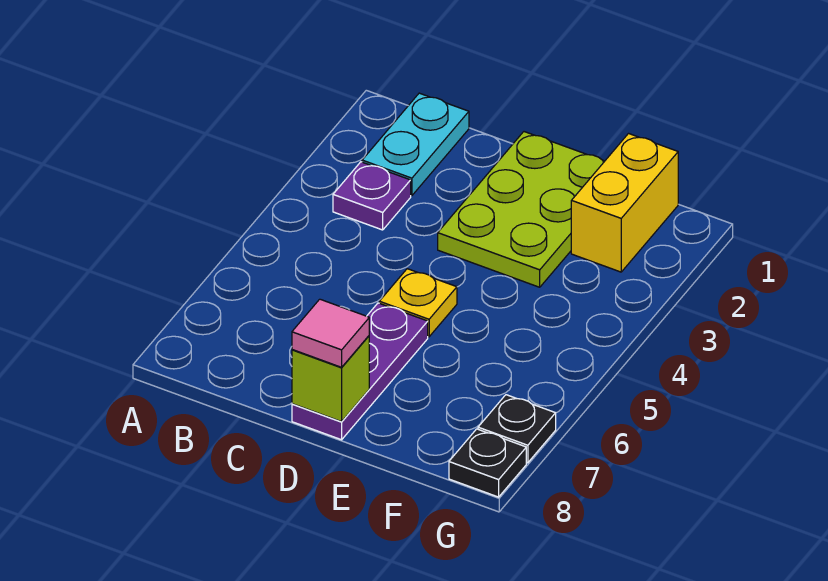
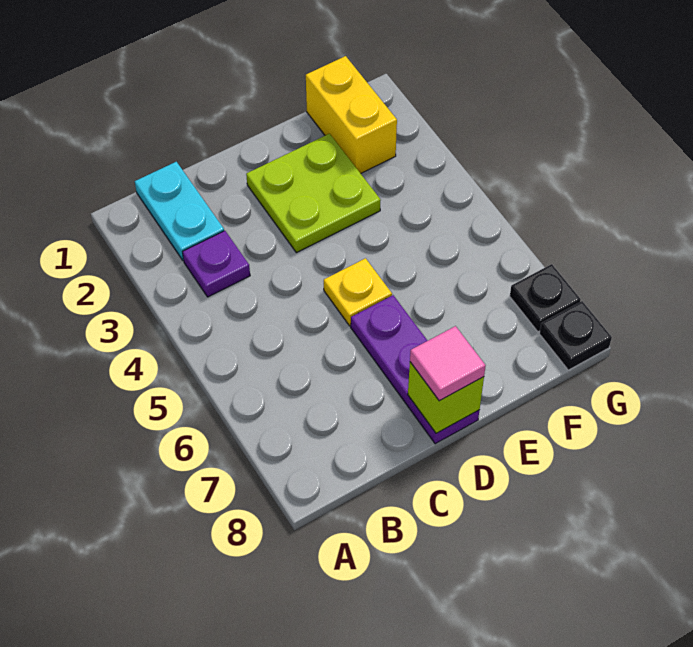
lime plate D1:E3 level 1 -> lime plate D2:E3 level 1

